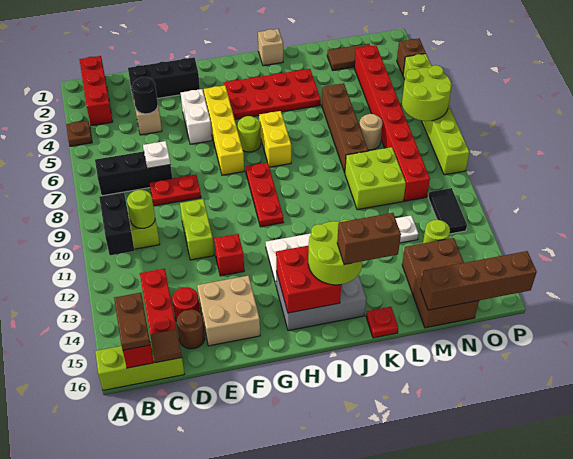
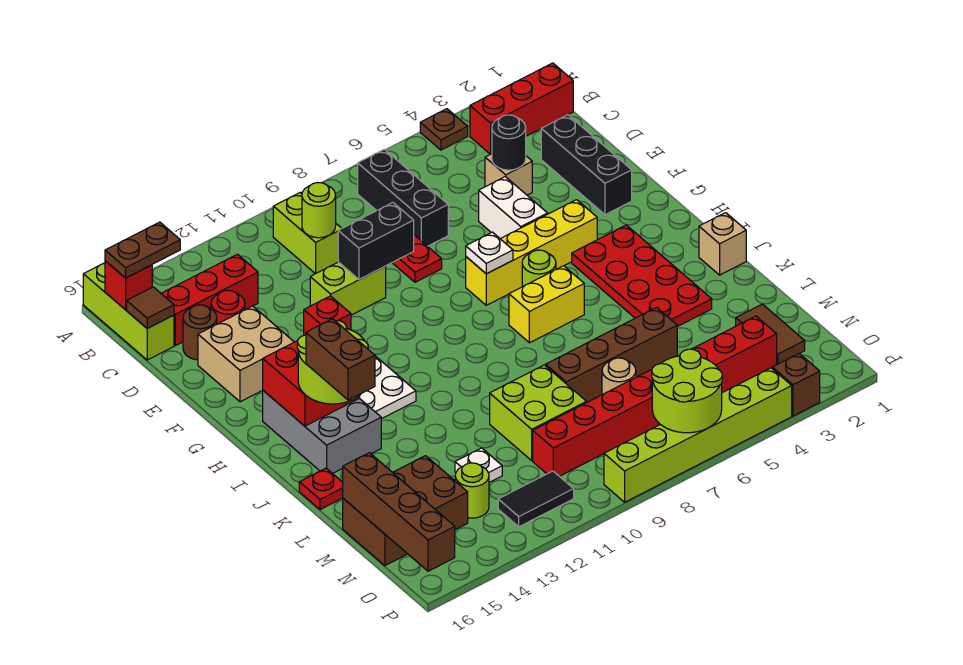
black brick B10:B11 level 2 -> black brick E9:E10 level 2
white plate D7 level 2 -> white plate G7 level 2
white brick F4:F5 level 1 -> white brick E5:F5 level 1
red plate H8:H10 level 1 -> none

